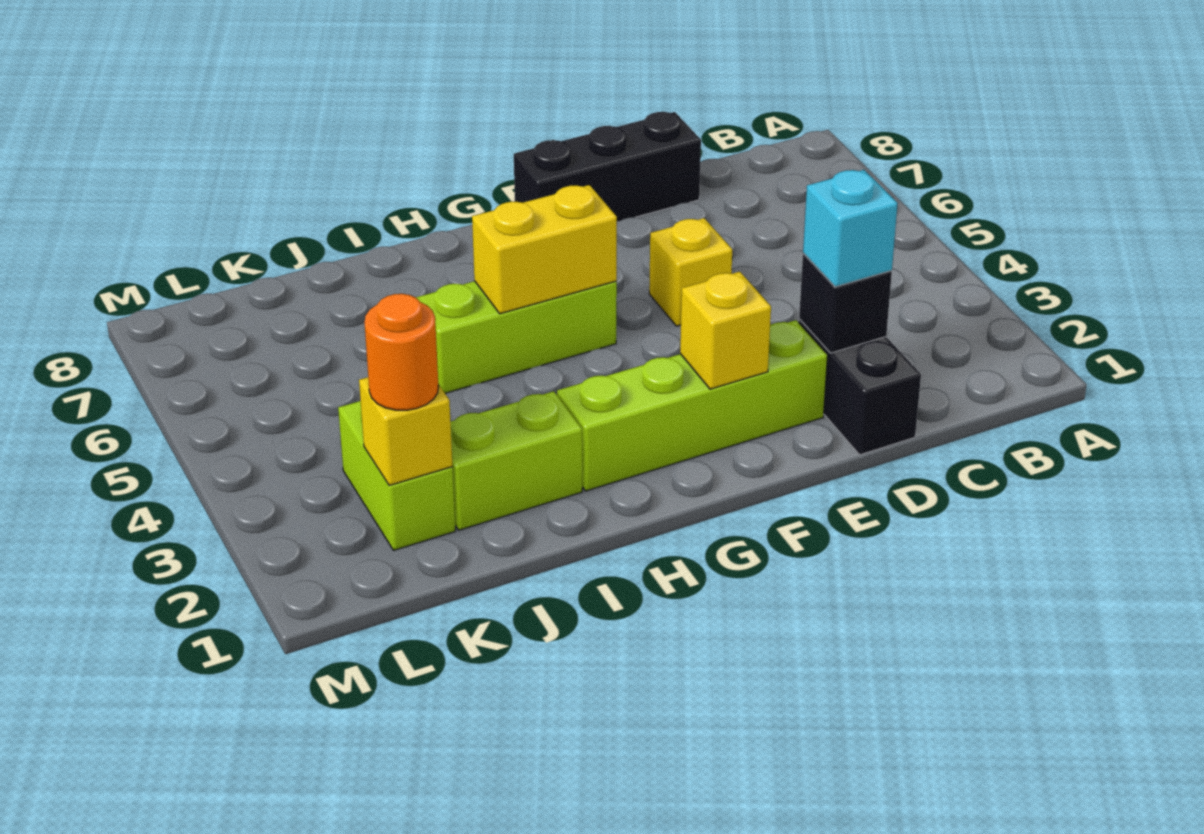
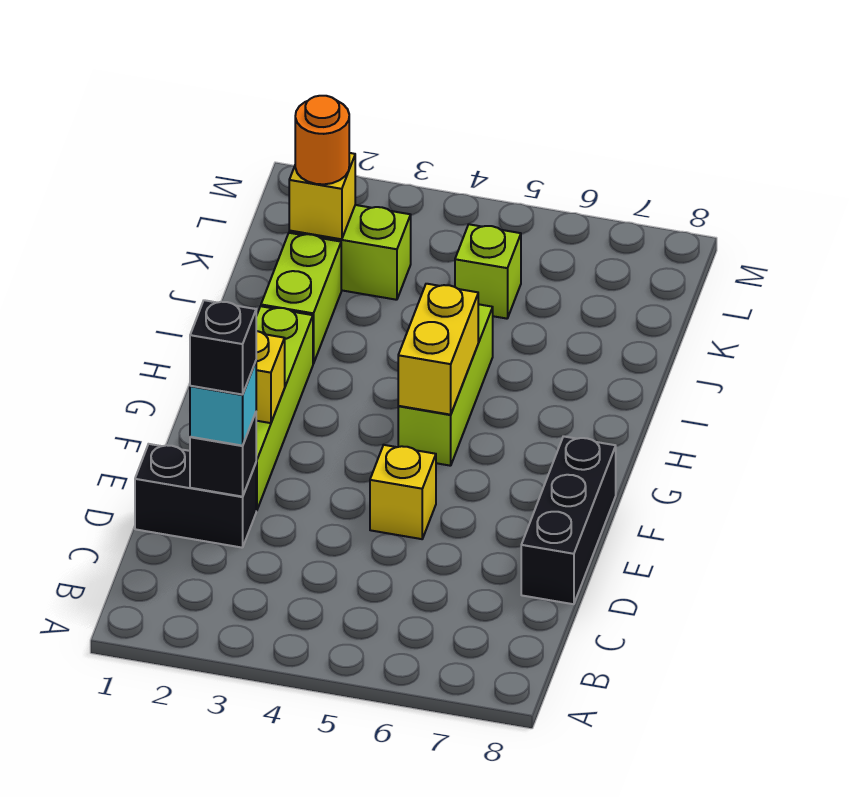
none -> black brick D2 level 4
none -> lime brick K5 level 1

